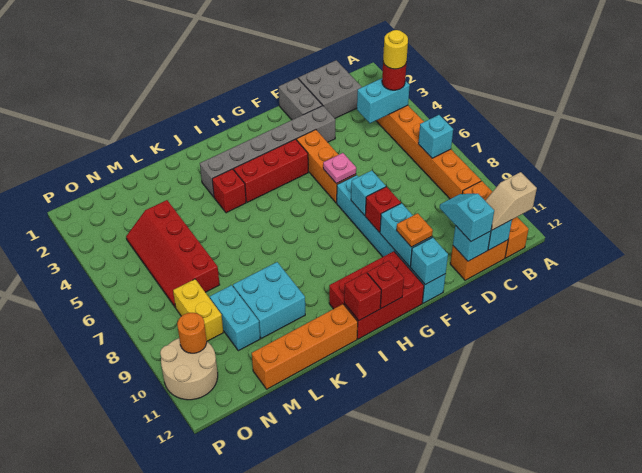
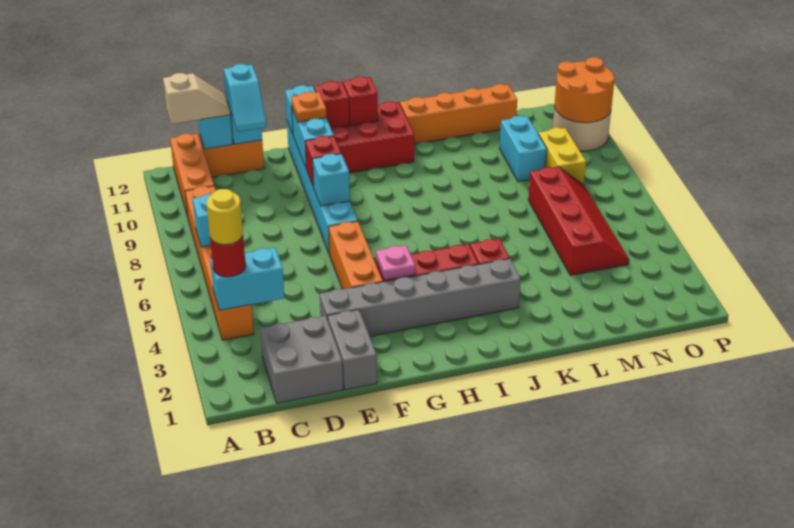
pink plate F6 level 2 -> pink plate G4 level 2
red brick I12 level 2 -> red brick G12 level 2
cyan brick K9:L10 level 1 -> none
orange round brick O10 level 2 -> orange round brick O10:P11 level 2

